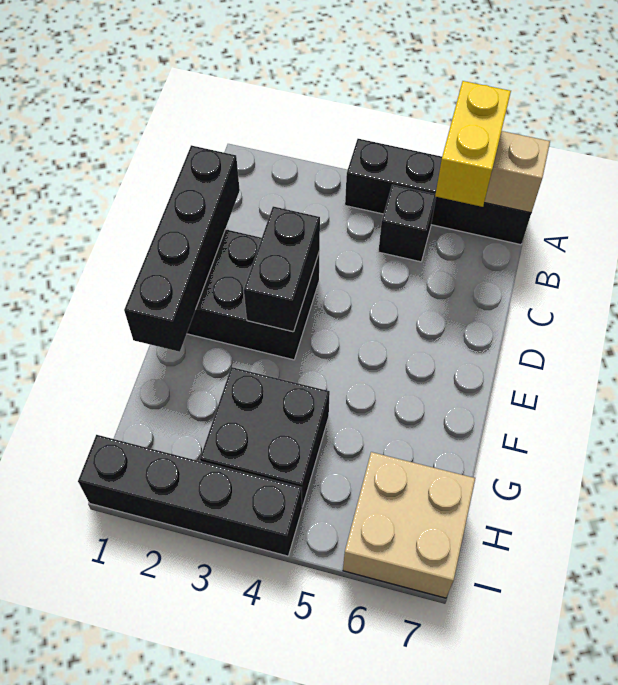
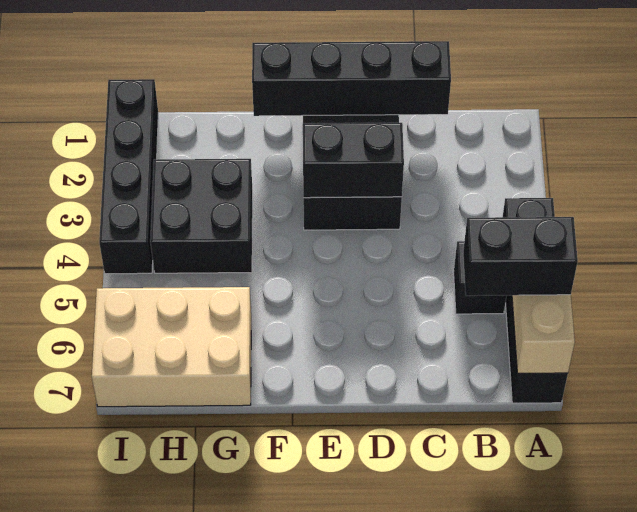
yellow brick A6:B6 level 3 -> black brick A6:B6 level 3
tan brick H6:I7 level 1 -> tan brick G6:I7 level 1

